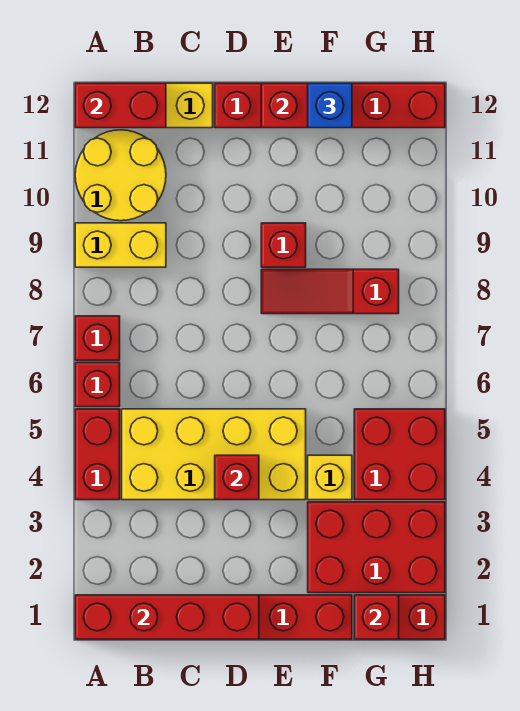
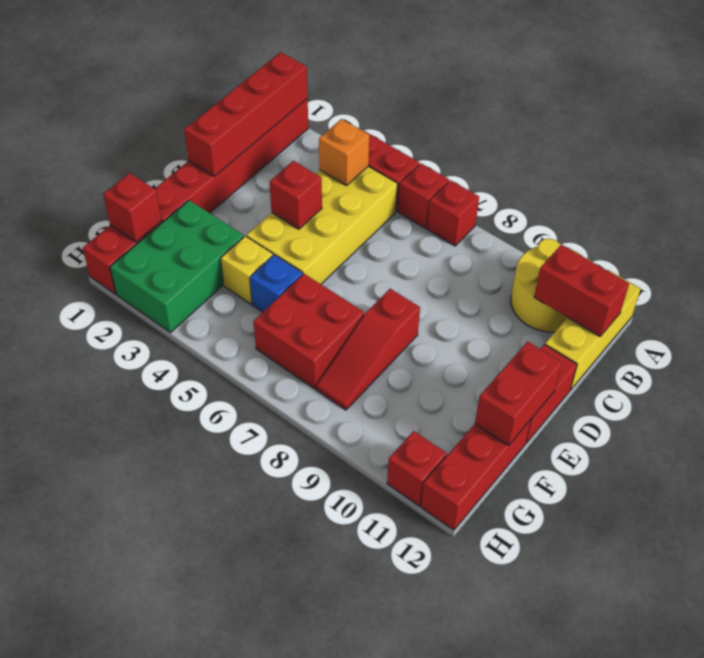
yellow brick A9:B9 level 1 -> none
red brick A12:B12 level 2 -> red brick B11:B12 level 2
none -> orange brick B4 level 2
red slope E8:G8 level 1 top G -> red slope E8:G8 level 1 top E
red brick E9 level 1 -> red brick H11 level 1
red brick F2:H3 level 1 -> green brick F2:H3 level 1
blue brick F12 level 3 -> blue brick F5 level 1
red brick G4:H5 level 1 -> red brick F6:G7 level 1

